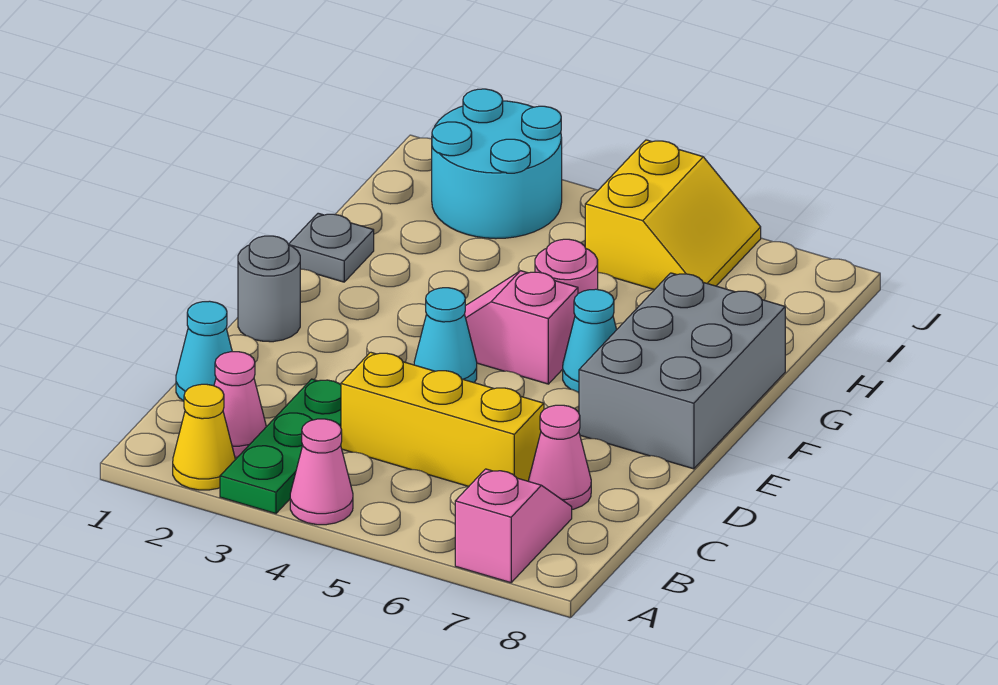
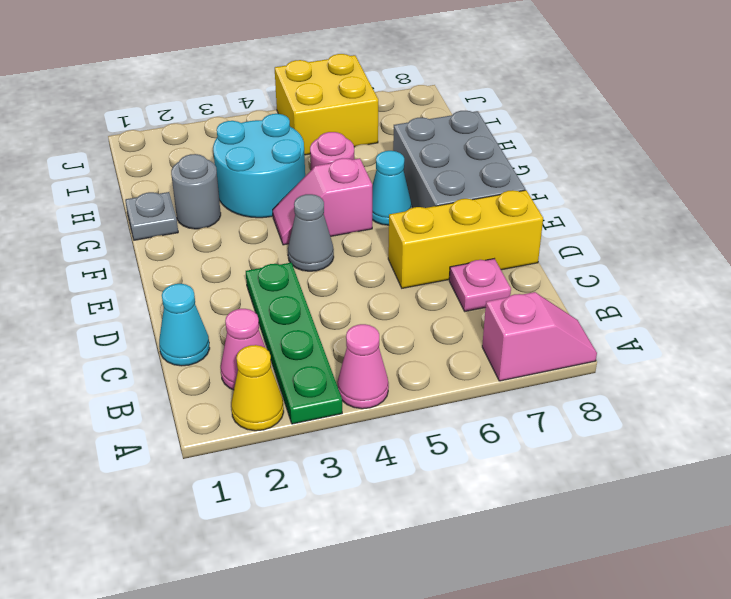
green plate A3:C3 level 1 -> green plate A3:D3 level 1
pink slope A7:B7 level 1 top A -> pink slope A7:A8 level 1 top 7
yellow brick C4:C6 level 1 -> yellow brick D6:D8 level 1
pink cone C7 level 1 -> pink plate C7 level 1
grey round brick E1 level 1 -> grey round brick G2 level 1
cyan cone E4 level 1 -> grey cone E4 level 1
cyan round brick I2:J3 level 1 -> cyan round brick G3:H4 level 1
yellow slope I5:J6 level 1 top 5 -> yellow brick I5:J6 level 1

